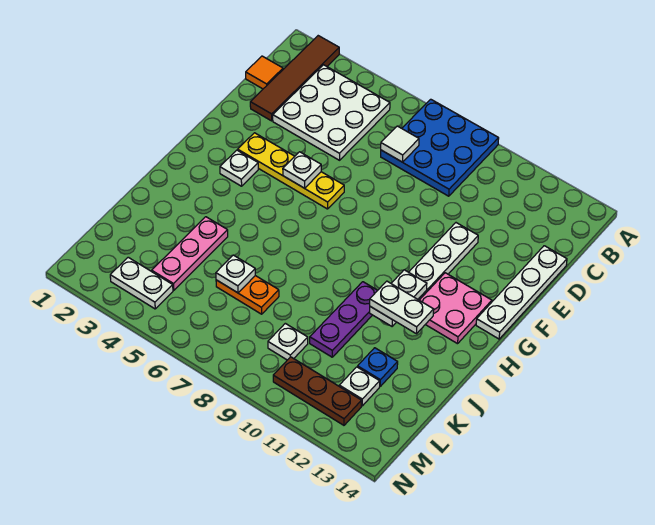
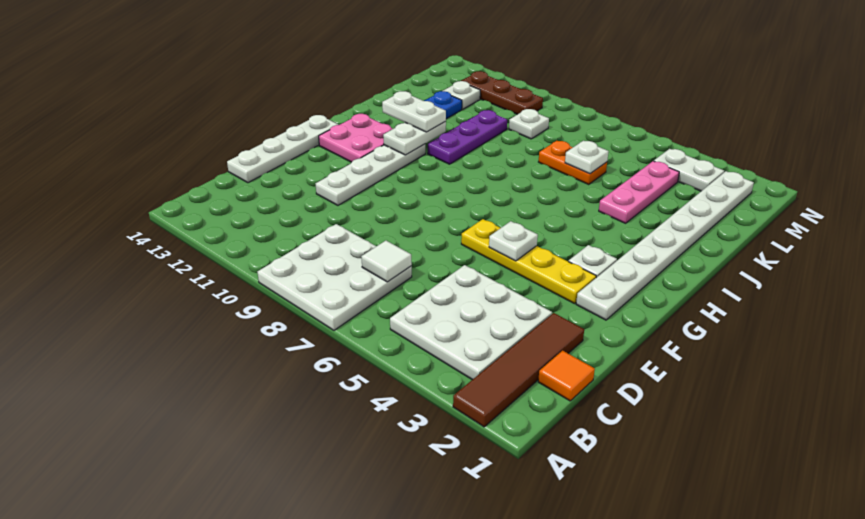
blue plate A7:C9 level 1 -> white plate A7:C9 level 1
none -> white plate F2:M2 level 1

